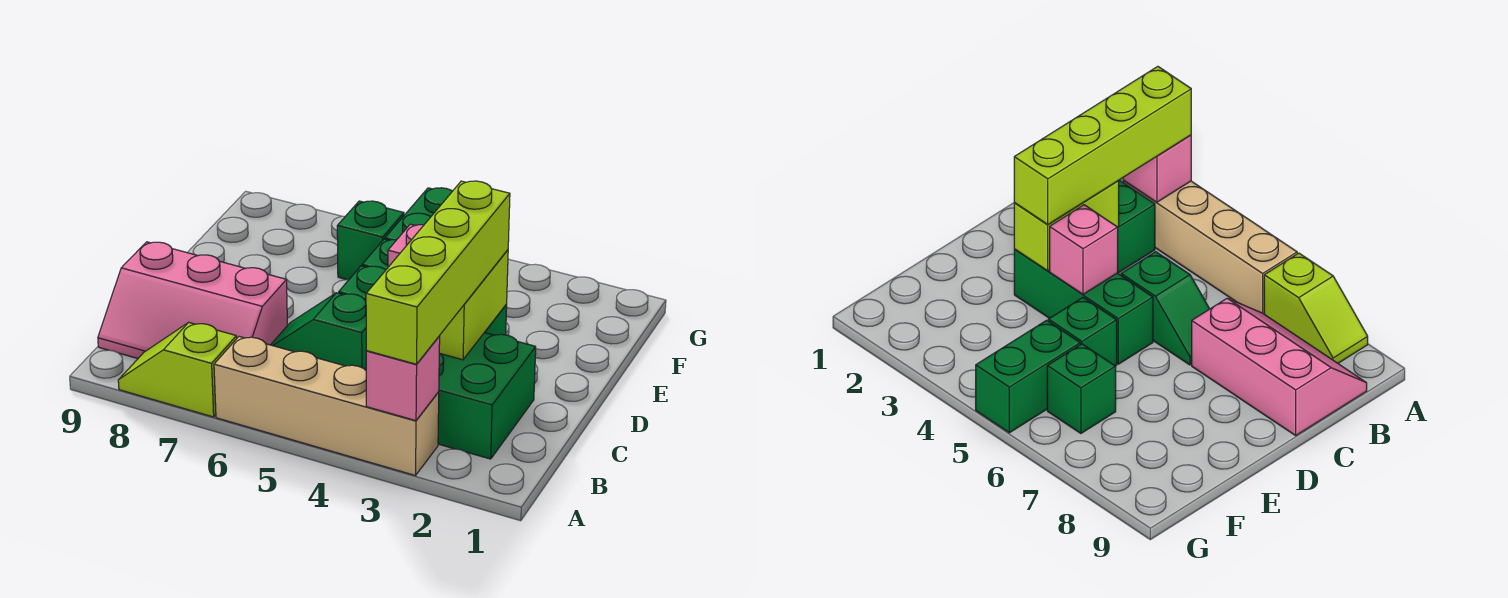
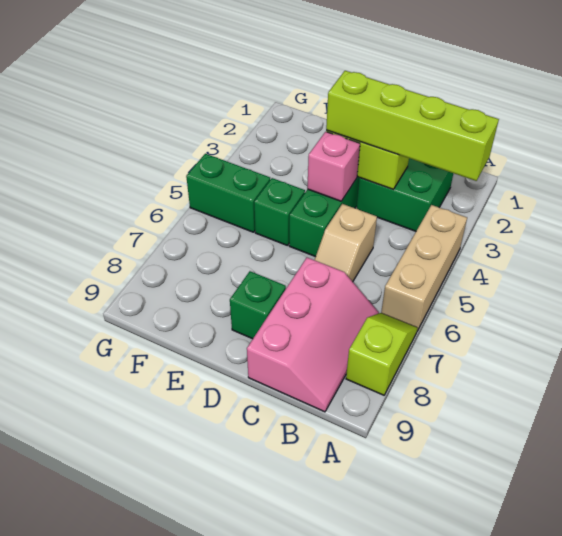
tan brick A3:A6 level 1 -> tan brick A4:A6 level 1
pink brick A3 level 2 -> none
lime slope A7:A8 level 1 top 7 -> lime slope A7:A8 level 1 top 8
green slope C5:C6 level 1 top 5 -> tan slope C5:C6 level 1 top 5
green brick F6 level 1 -> green brick D8 level 1

